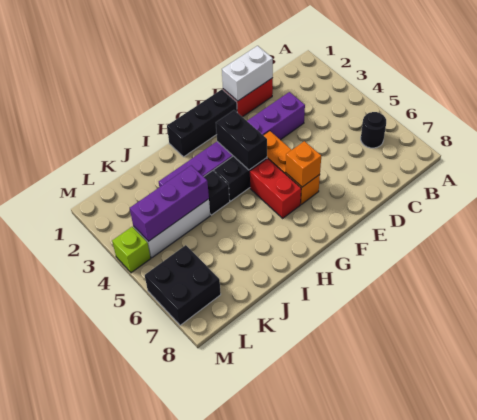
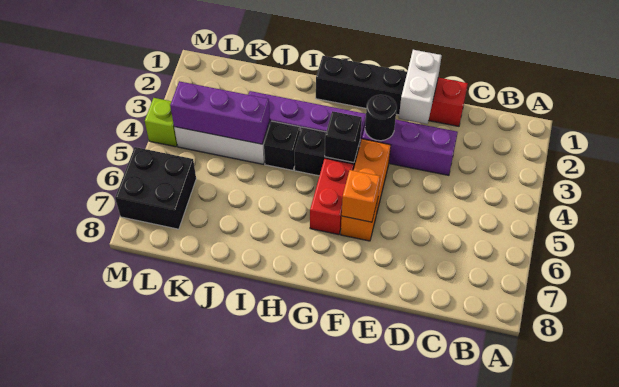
black round brick B6 level 1 -> black round brick F3 level 2
white brick D1:E1 level 2 -> white brick E1:E2 level 2
black brick G3:G4 level 2 -> black brick G4 level 2

